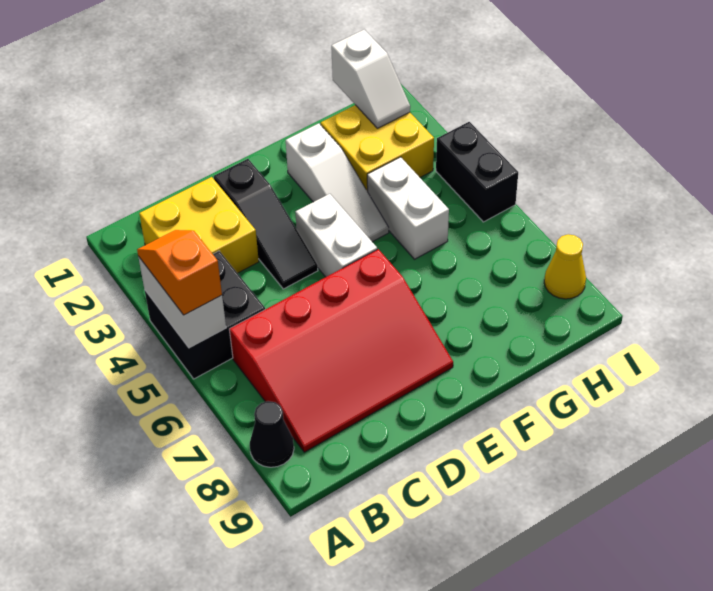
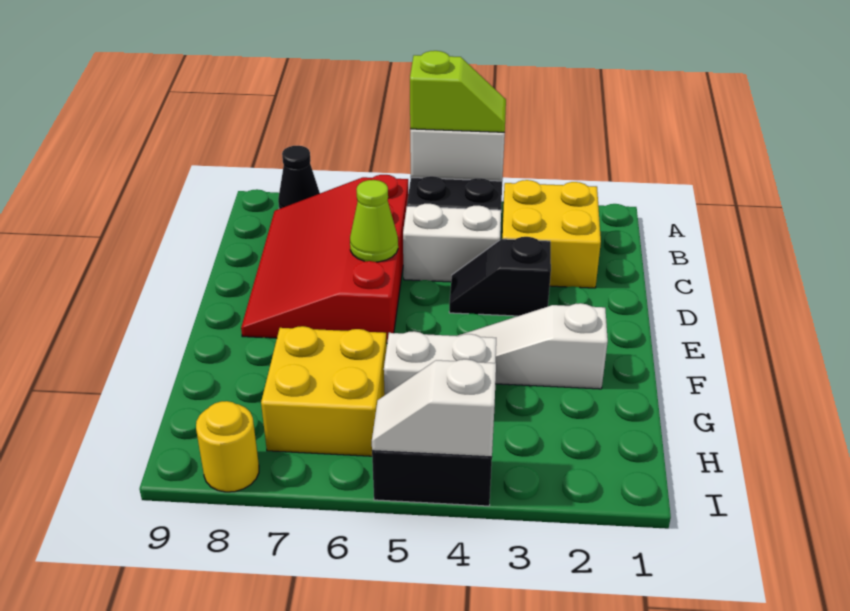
orange slope A4:A5 level 3 top 5 -> lime slope A4:A5 level 3 top 5
black slope D2:D4 level 1 top 2 -> black slope D3:D4 level 1 top 3
none -> lime cone D6 level 2
white brick E4:E5 level 1 -> white brick C4:C5 level 1
yellow brick G2:H3 level 1 -> yellow brick G6:H7 level 1
white slope H1:H2 level 2 top 1 -> white slope I4:I5 level 2 top 4
yellow cone I8 level 1 -> yellow round brick I8 level 1

